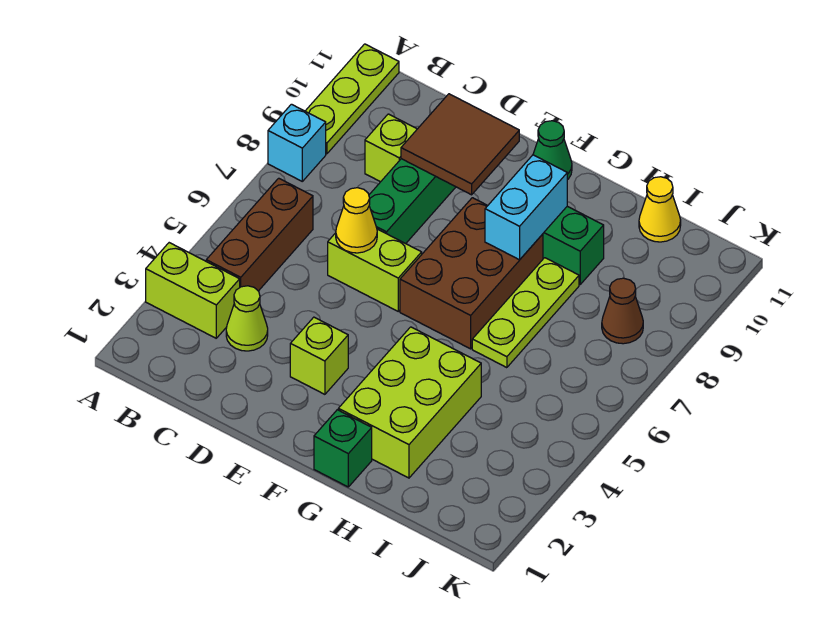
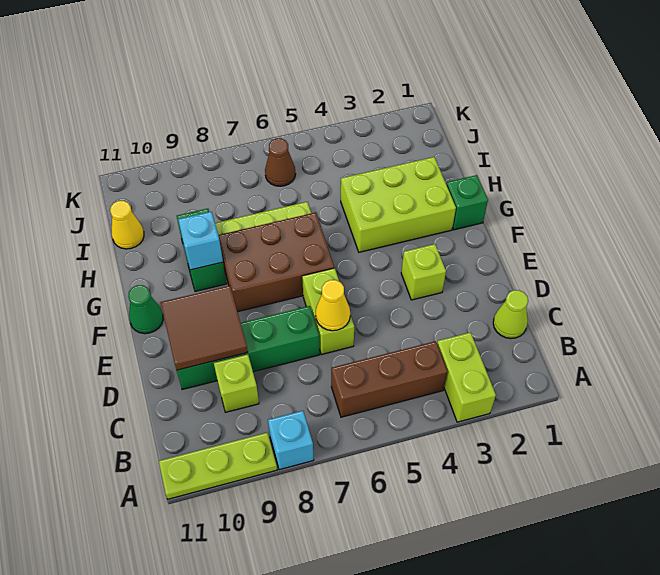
lime cone C3 level 1 -> lime cone C1 level 1
cyan brick G8:G9 level 2 -> cyan brick G9 level 2
brown cone J8 level 1 -> brown cone J6 level 1

